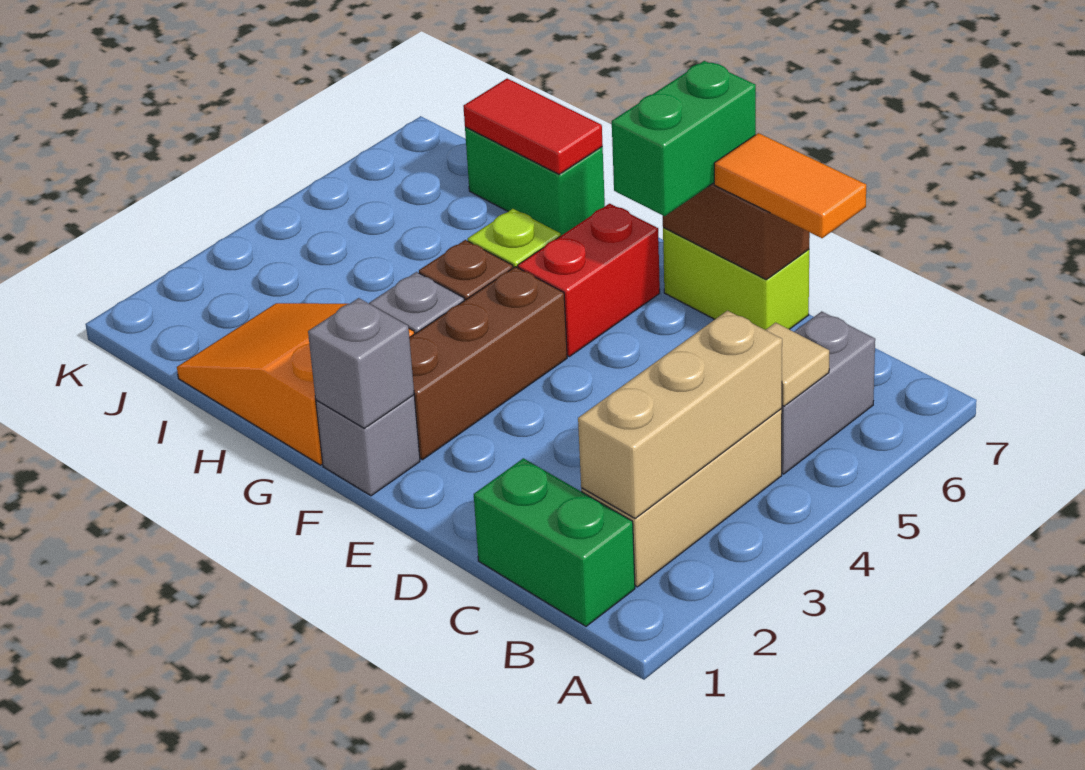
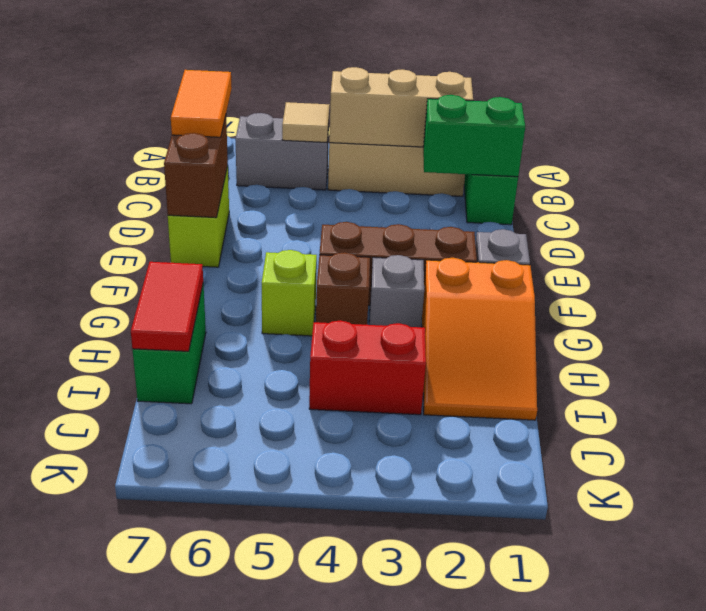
green brick E6:E7 level 3 -> green brick C1:C2 level 2
grey brick F1 level 2 -> none
red brick F5:F6 level 1 -> red brick I3:I4 level 1

